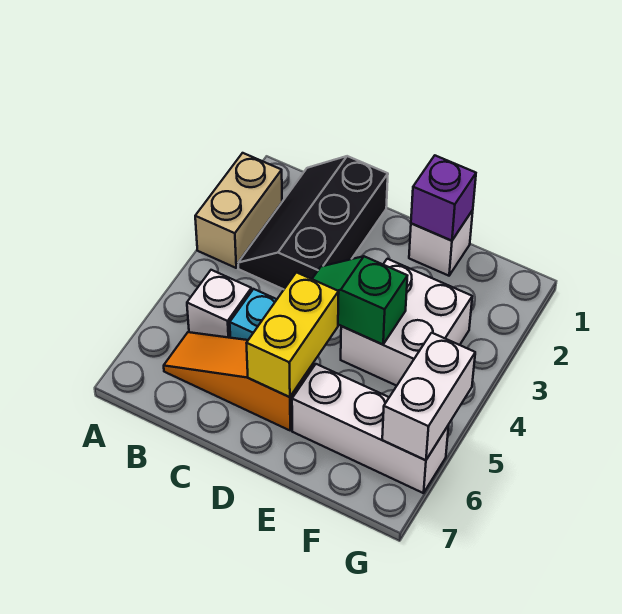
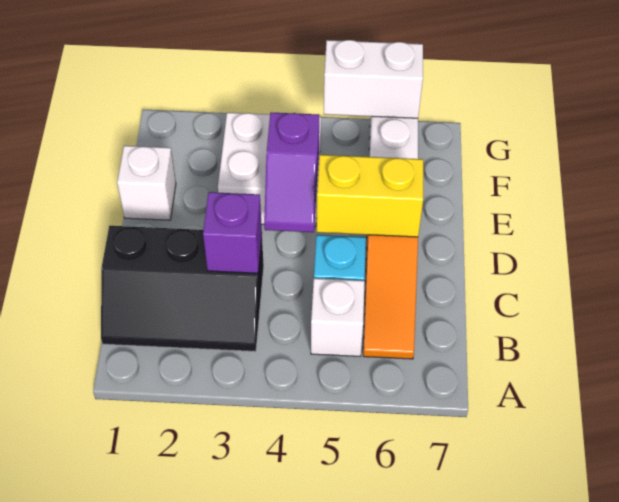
tan brick A2:A3 level 1 -> none
green slope D4:E4 level 2 top E -> purple slope D4:E4 level 2 top E
purple brick E1 level 2 -> purple brick C3 level 2

